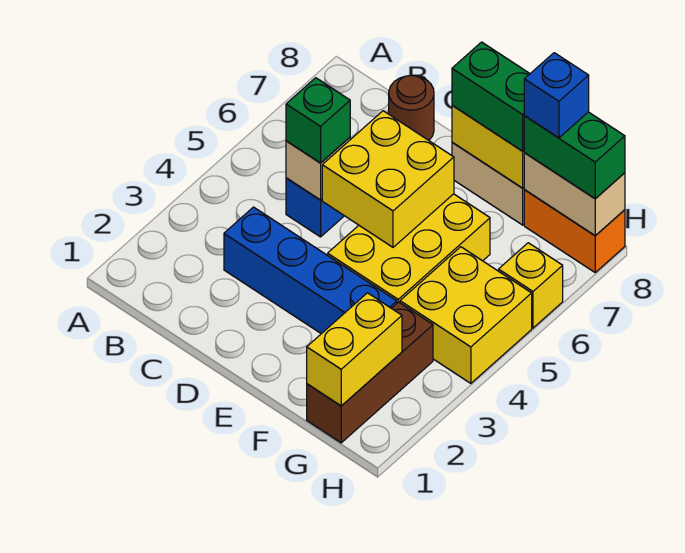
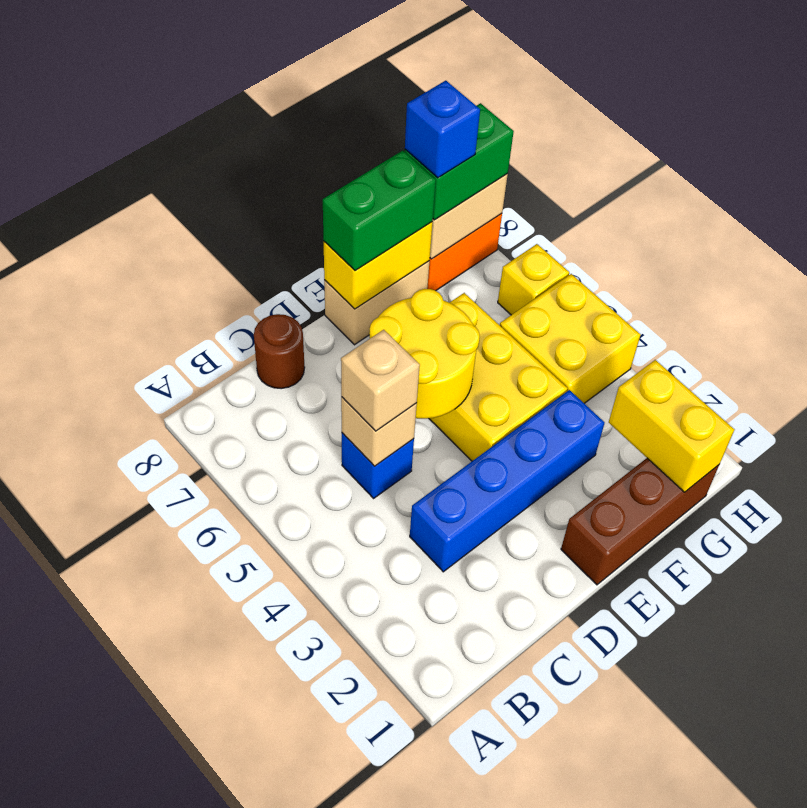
green brick C5 level 3 -> tan brick C5 level 3
yellow brick D5:E6 level 2 -> yellow round brick D5:E6 level 2
brown brick G1:G3 level 1 -> brown brick E1:G1 level 1

